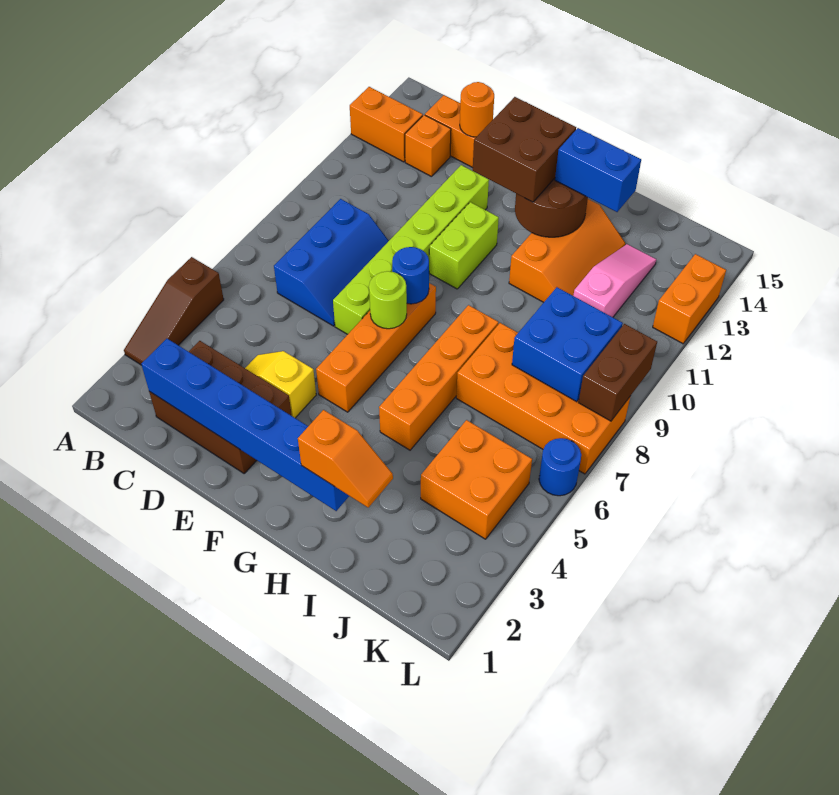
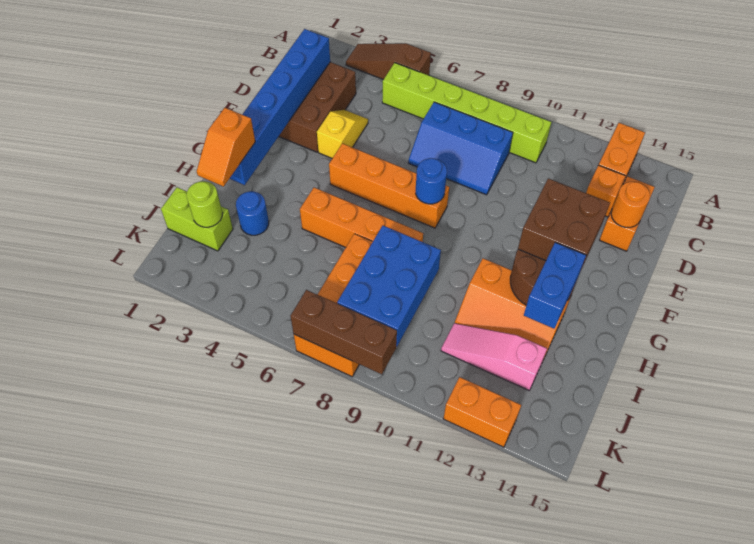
lime brick E7:E12 level 1 -> lime brick B5:B10 level 1
lime round brick F7 level 2 -> lime round brick J2 level 2
lime brick F10:F11 level 1 -> lime brick J1:J2 level 1
orange brick J4:K5 level 1 -> none
blue brick J8:K9 level 2 -> blue brick I8:K9 level 2
pink slope J11:J13 level 1 top 11 -> pink slope J11:J13 level 1 top 13
blue round brick L6 level 1 -> blue round brick I3 level 1
brown brick L8:L9 level 2 -> brown brick L7:L9 level 2

